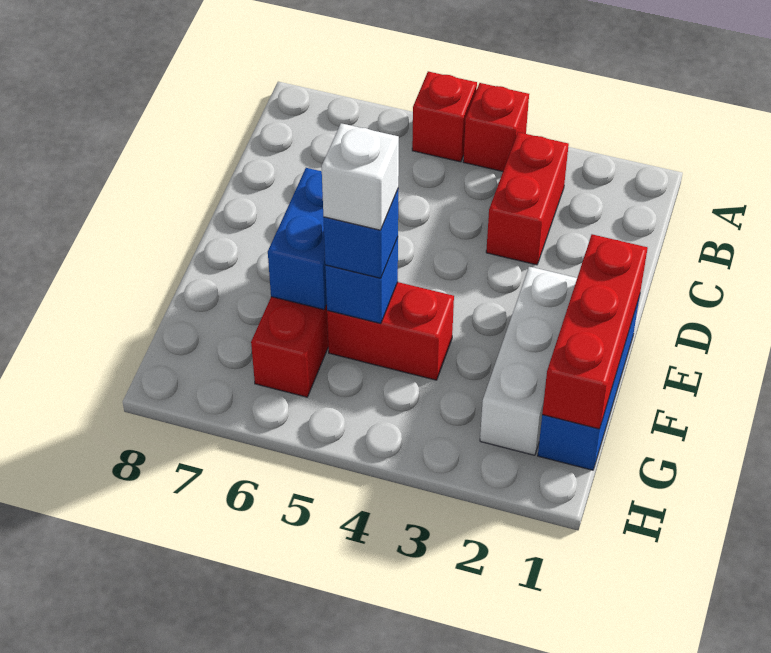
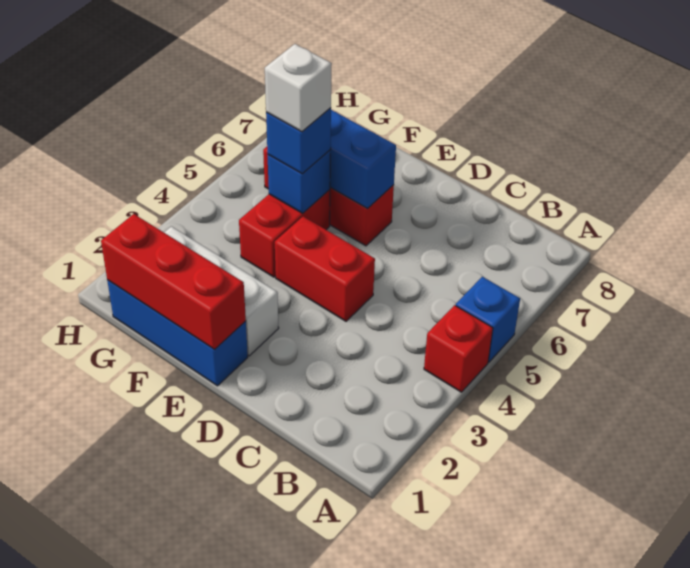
red brick A5 level 1 -> blue brick A5 level 1
red brick B3:C3 level 1 -> red brick D4:E4 level 1

